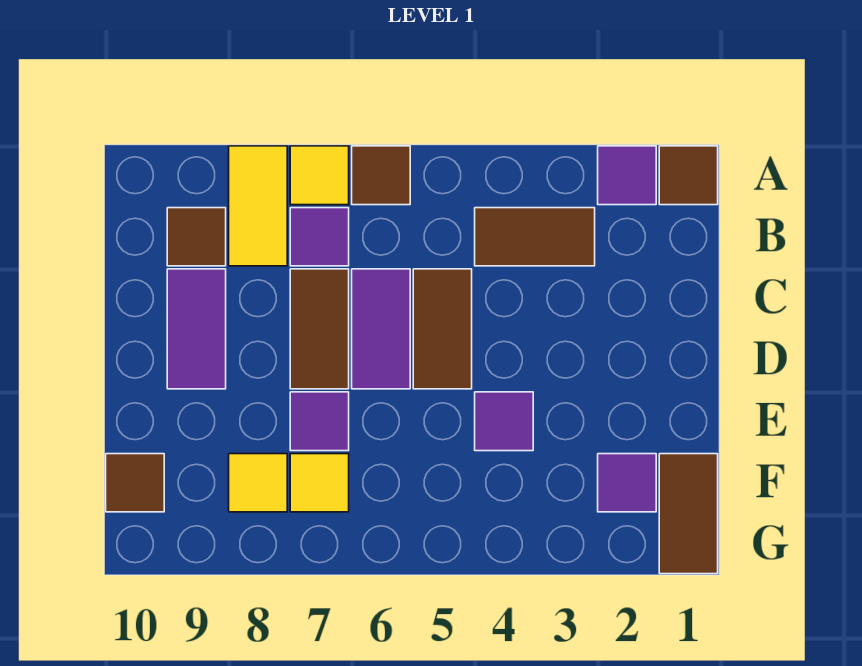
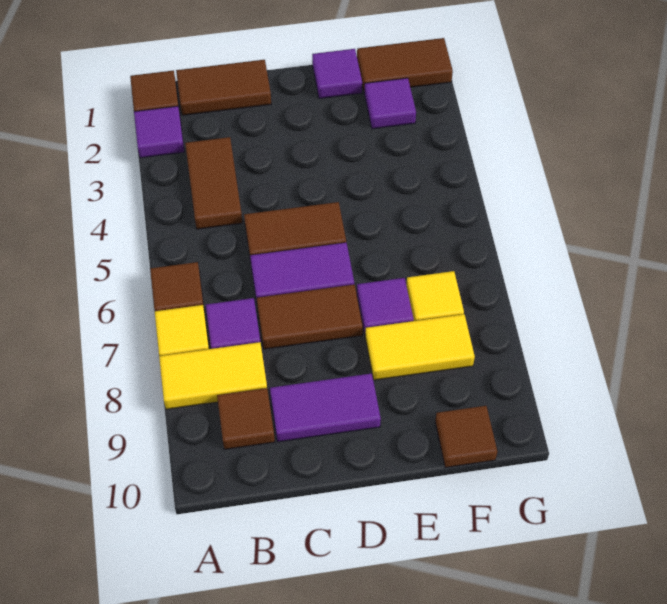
none -> brown tile B1:C1 level 1
purple tile E4 level 1 -> purple tile E1 level 1
yellow tile F8 level 1 -> yellow tile E8:F8 level 1

